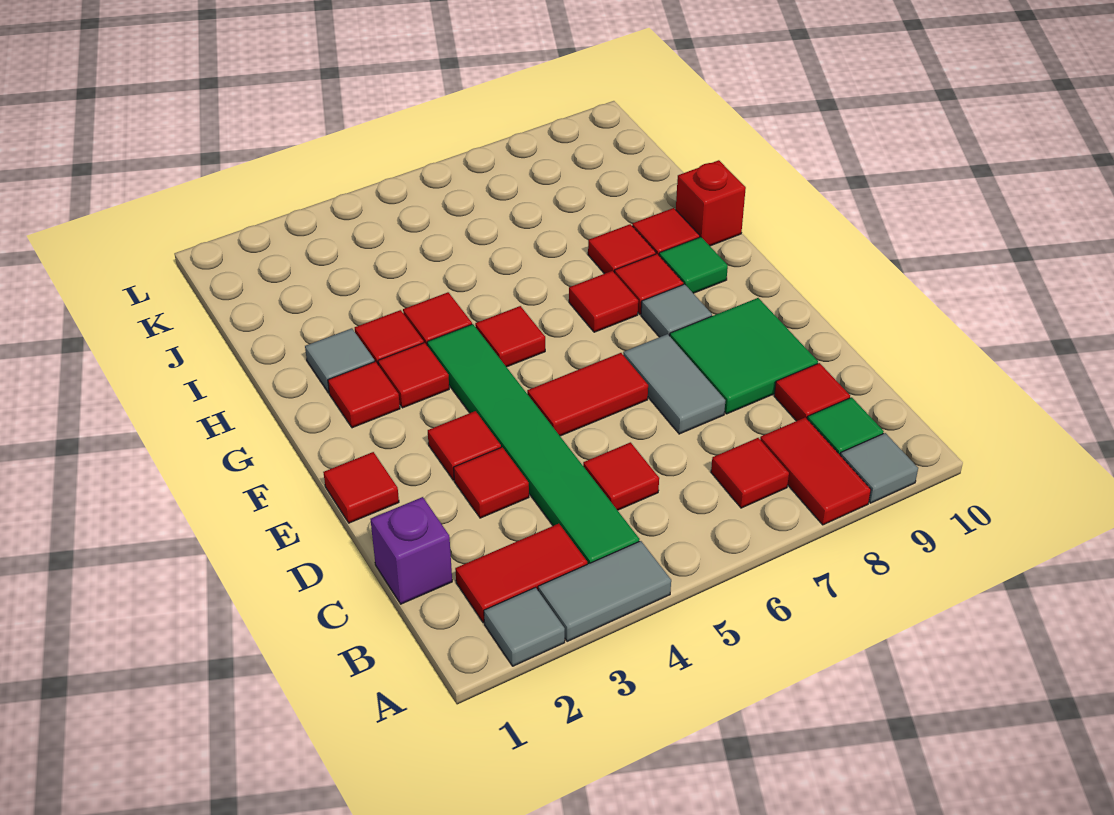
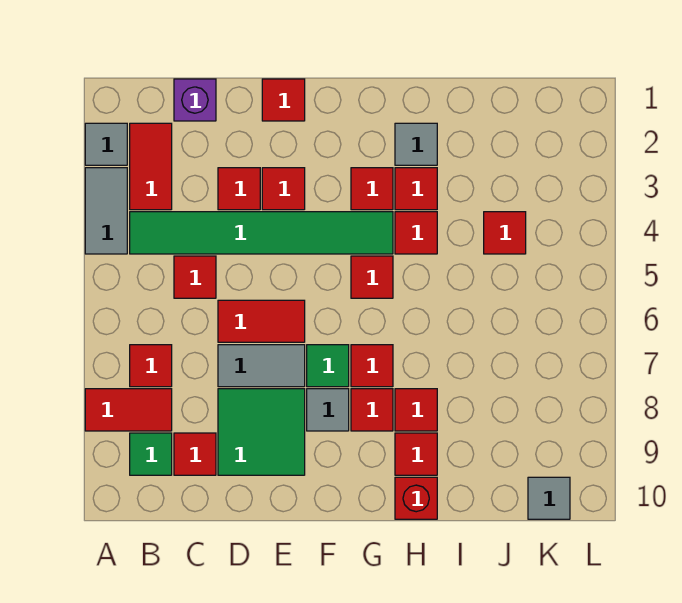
grey tile A9 level 1 -> grey tile K10 level 1
red tile E5:E6 level 1 -> red tile D6:E6 level 1
red tile G2 level 1 -> red tile J4 level 1
green tile G9 level 1 -> green tile F7 level 1

